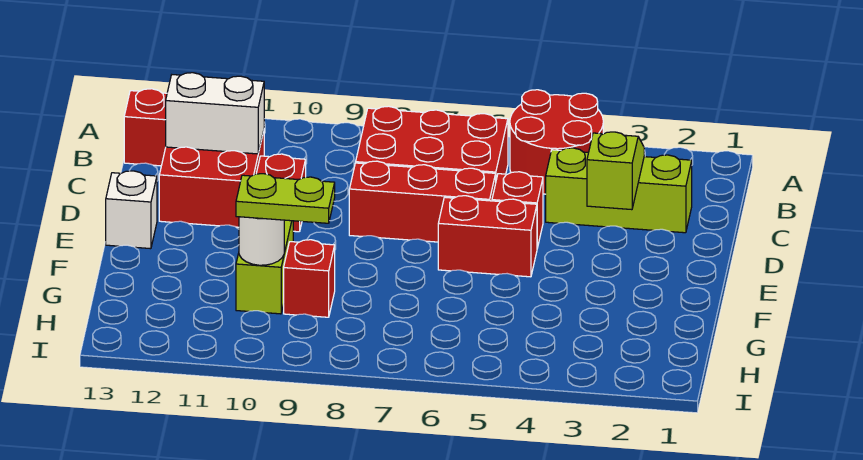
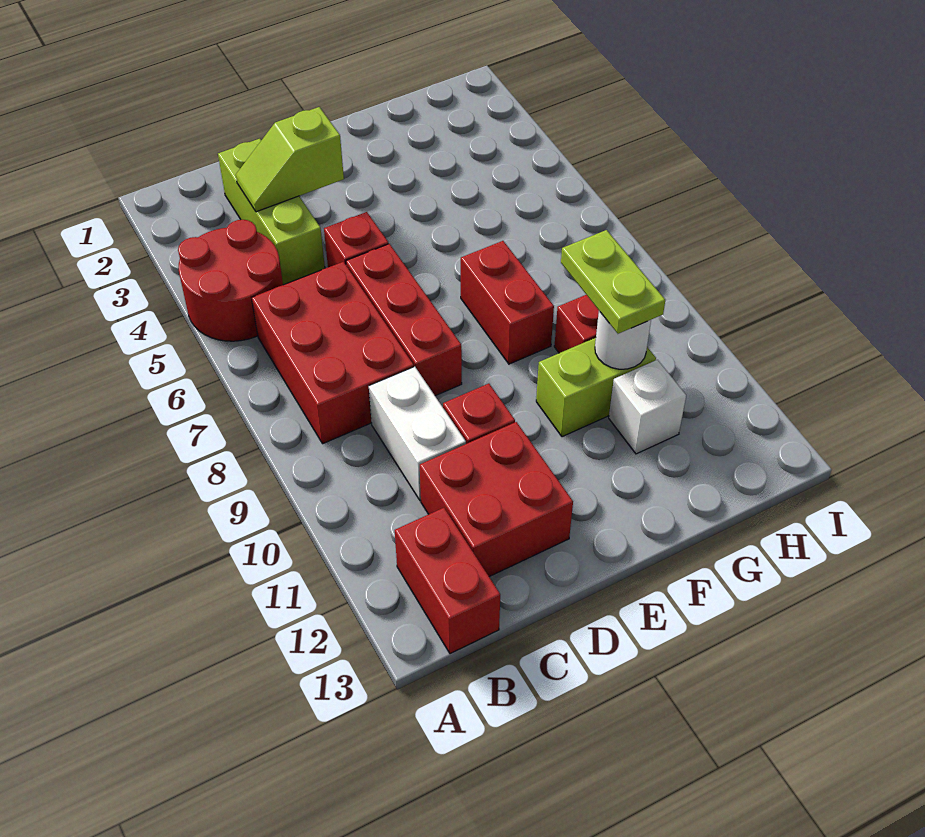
white brick C11:C12 level 2 -> white brick C9:C10 level 1
red brick E5:E6 level 1 -> red brick F7:F8 level 1
white brick E13 level 1 -> white brick G11 level 1

